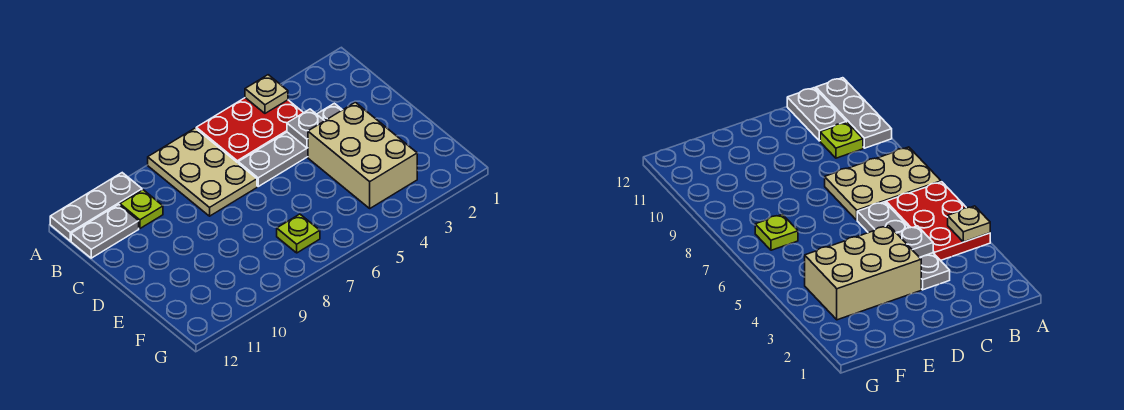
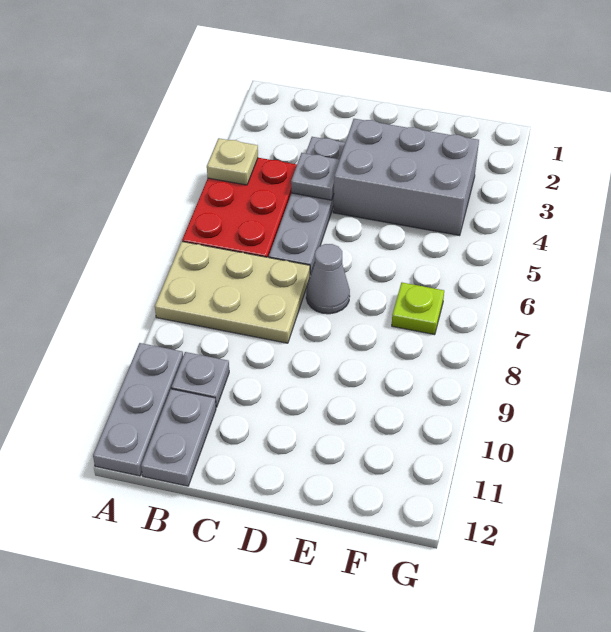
lime plate B10 level 1 -> grey plate B10 level 1
tan brick D3:F4 level 1 -> grey brick D3:F4 level 1
none -> grey cone D7 level 1

